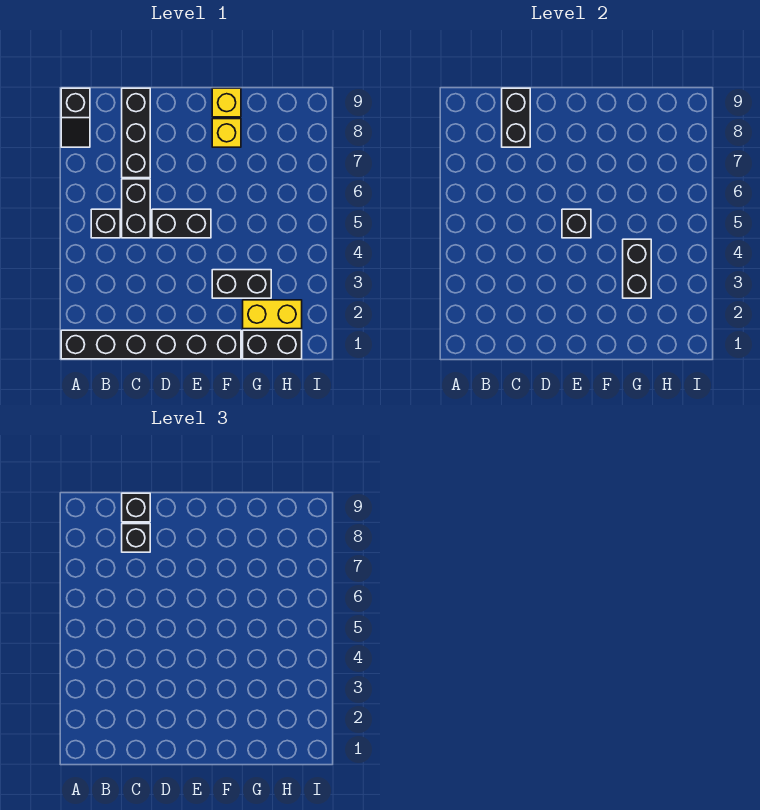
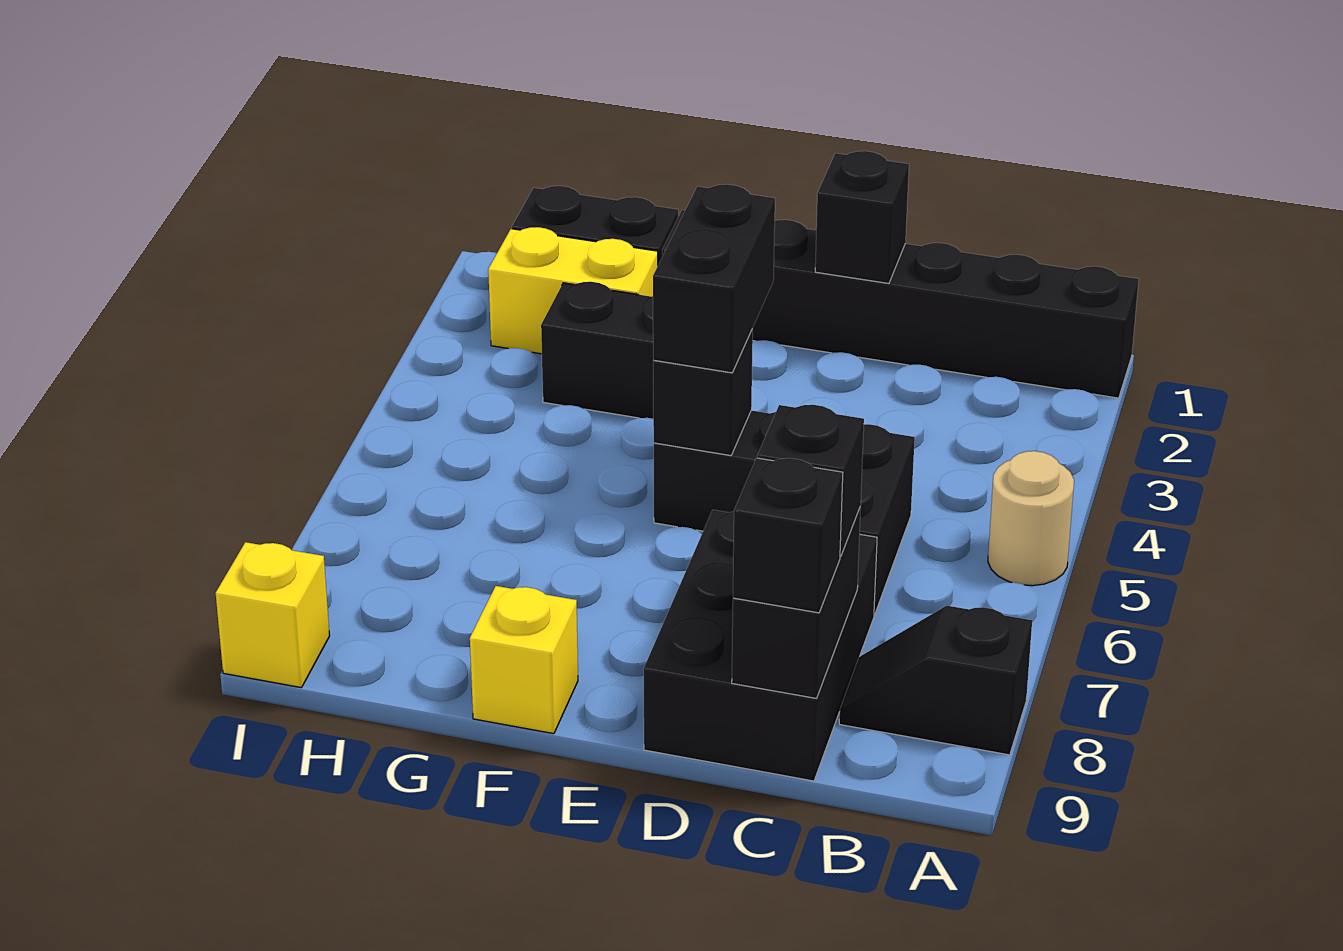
none -> tan round brick A5 level 1
black slope A8:A9 level 1 top 9 -> black slope A8:B8 level 1 top A
black brick B5 level 1 -> black brick D1 level 2
black brick C7:C9 level 1 -> black brick C7:D9 level 1
yellow brick F8 level 1 -> yellow brick I9 level 1
black brick G3:G4 level 2 -> black brick E4:E5 level 3

